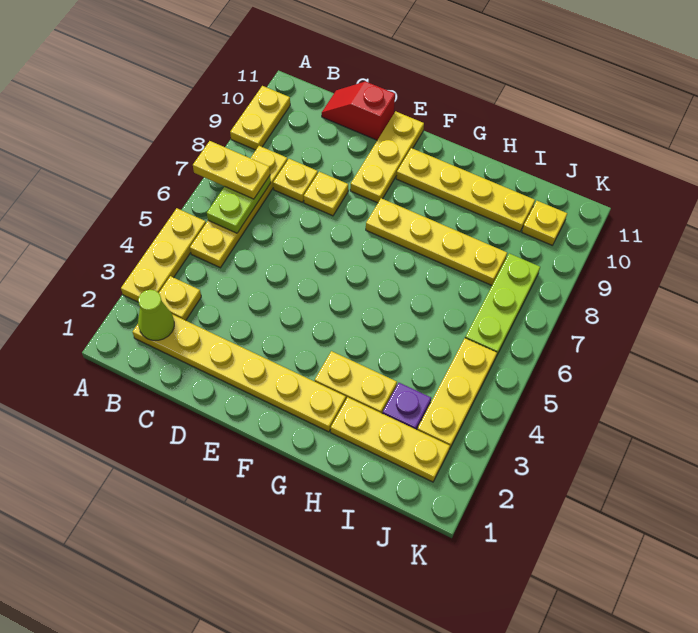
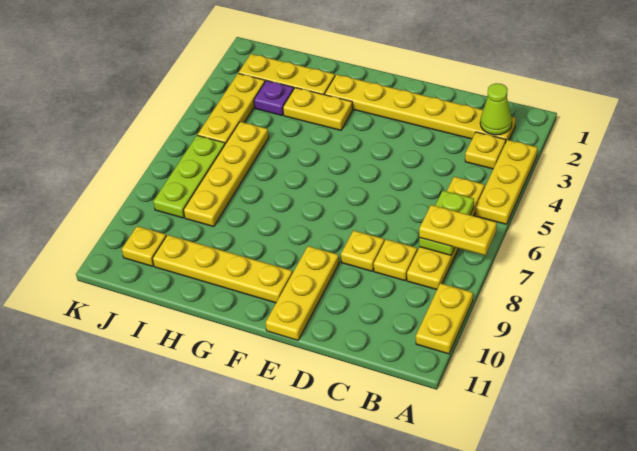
red slope C11:D11 level 1 top D -> none
yellow plate F8:I8 level 1 -> yellow plate I5:I8 level 1

